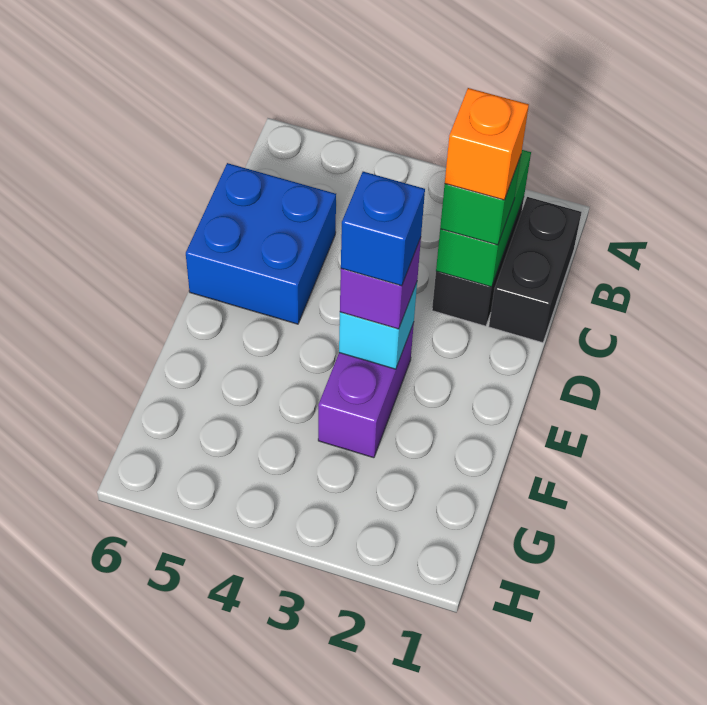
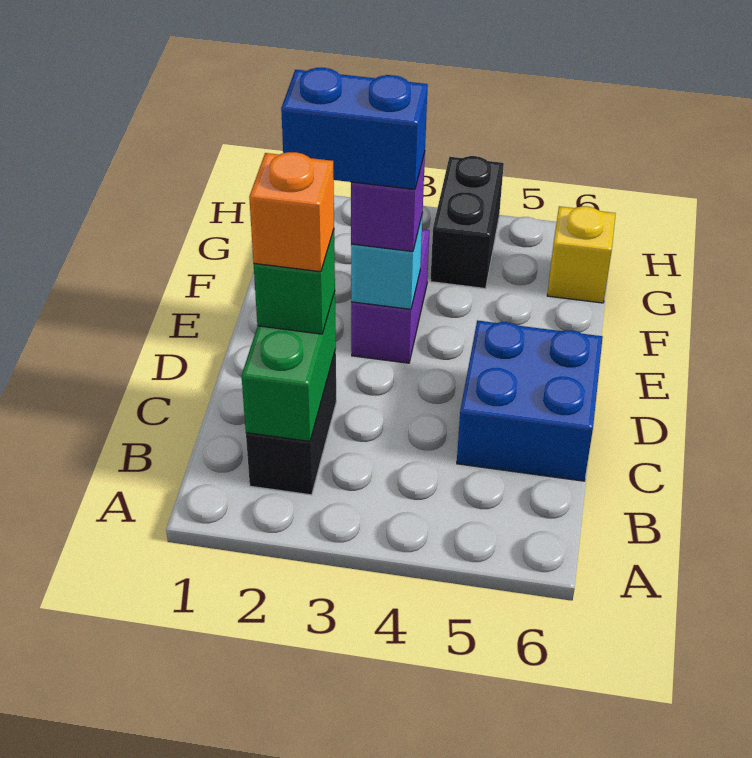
black brick B1:C1 level 1 -> black brick G4:H4 level 1
blue brick E3 level 4 -> blue brick E2:E3 level 4
none -> yellow brick G6 level 1

